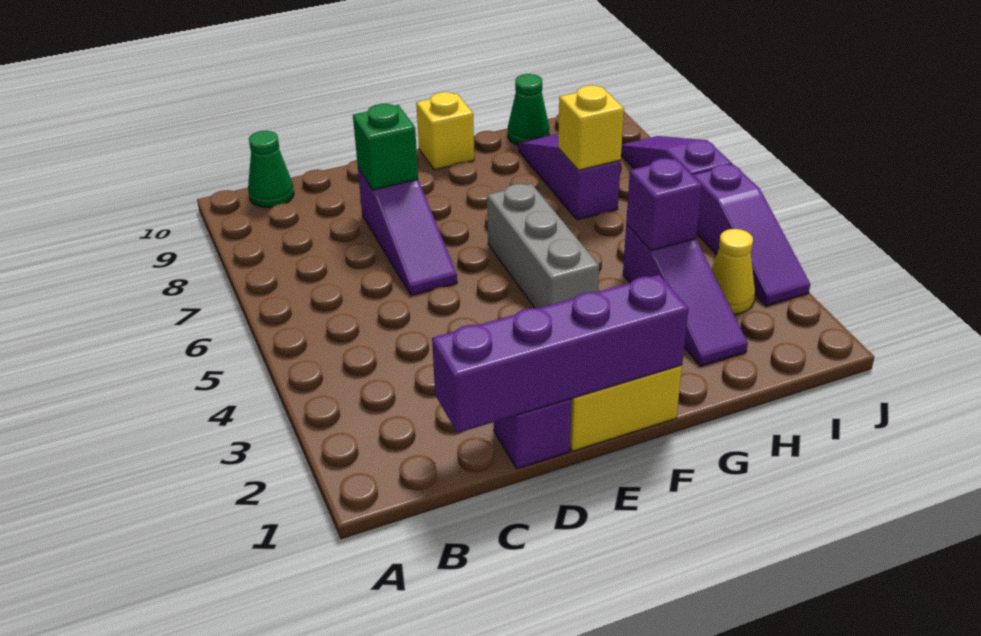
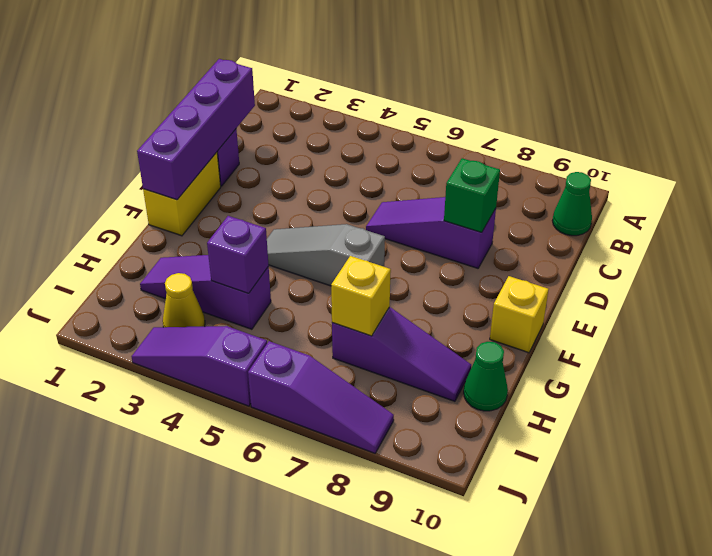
grey brick F4:F6 level 1 -> grey slope F4:F6 level 1 top 6

